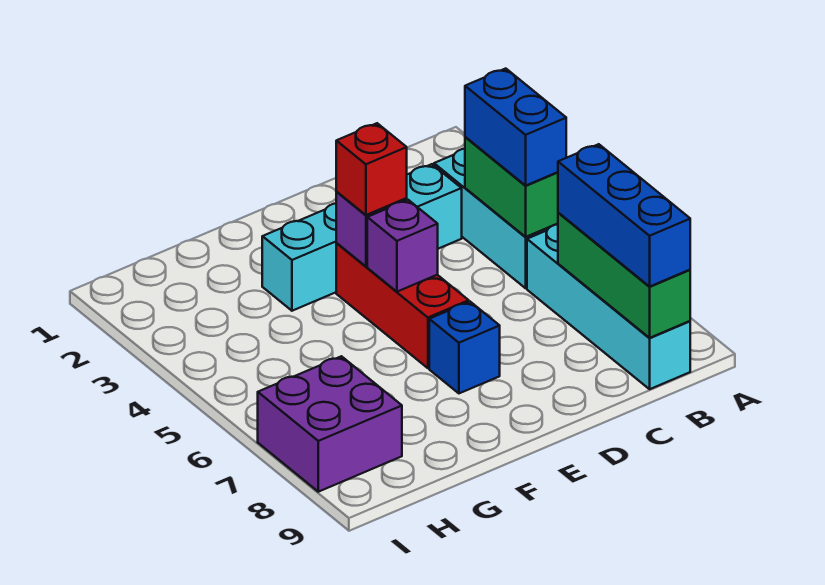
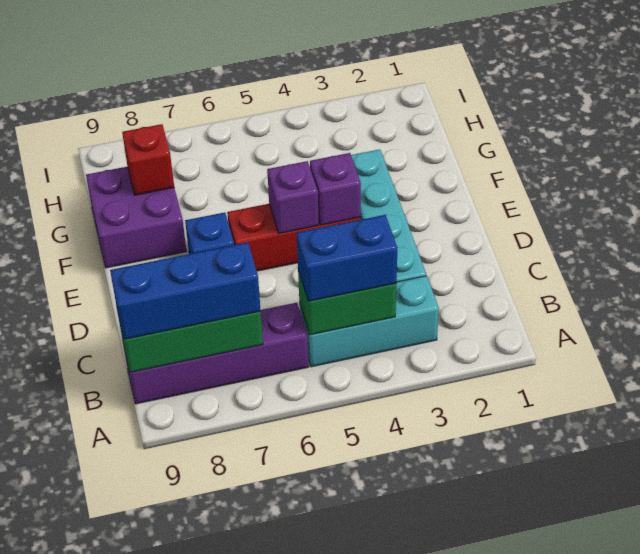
cyan brick B6:B9 level 1 -> purple brick B6:B9 level 1
red brick E4 level 3 -> red brick G8 level 2
purple brick H7:I8 level 1 -> purple brick F8:G9 level 1

